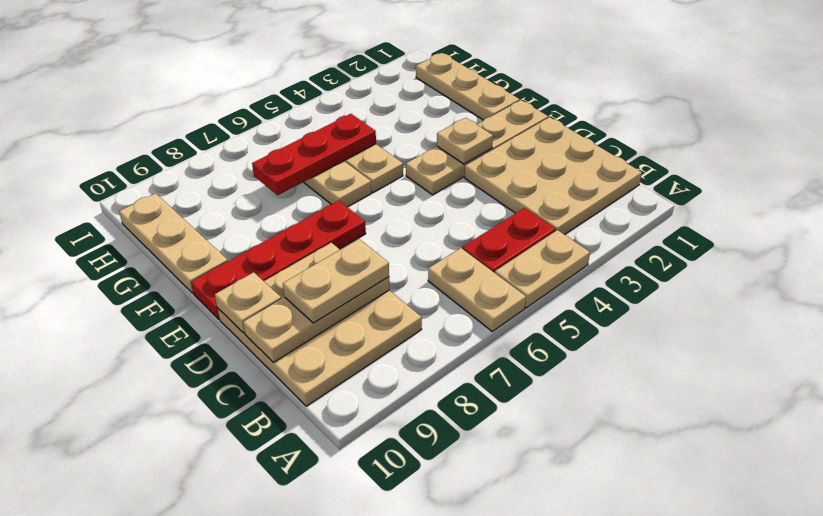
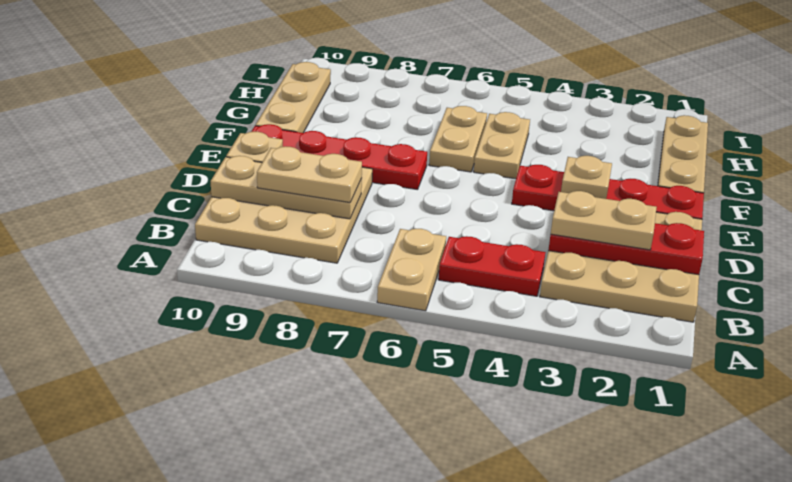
tan plate A4:A5 level 1 -> tan plate C2:C3 level 3
tan plate E1:E4 level 1 -> red plate E1:E4 level 1
red plate G5:G7 level 2 -> red plate C1:C3 level 2

